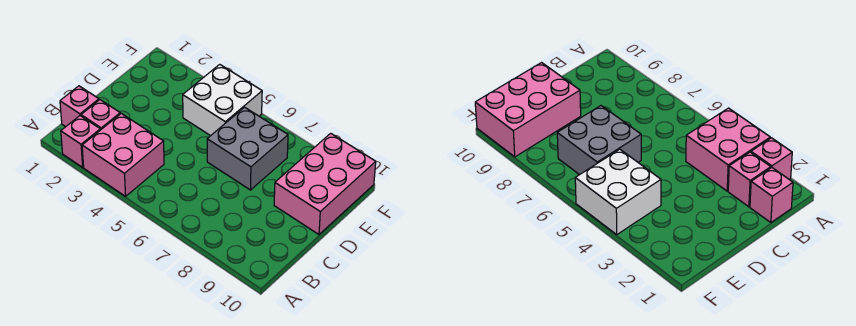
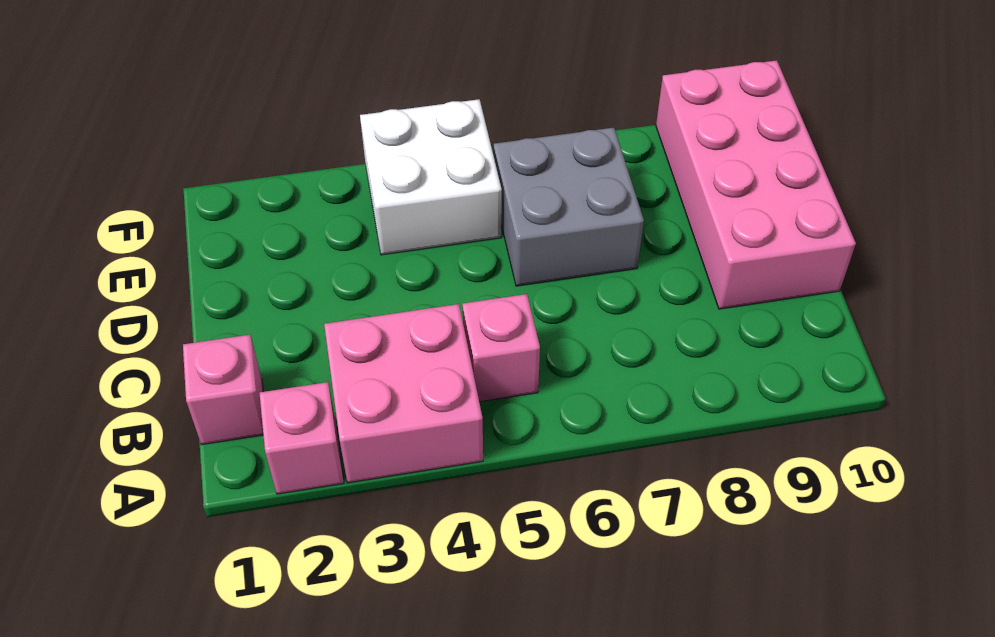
pink brick B2 level 1 -> pink brick B5 level 1
pink brick D9:F10 level 1 -> pink brick C9:F10 level 1

